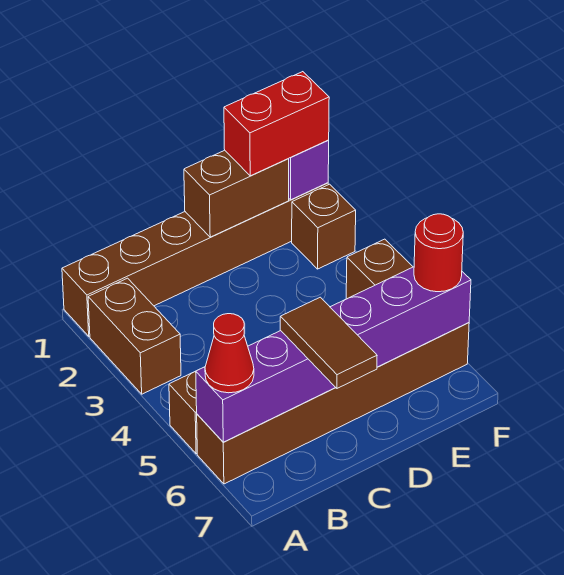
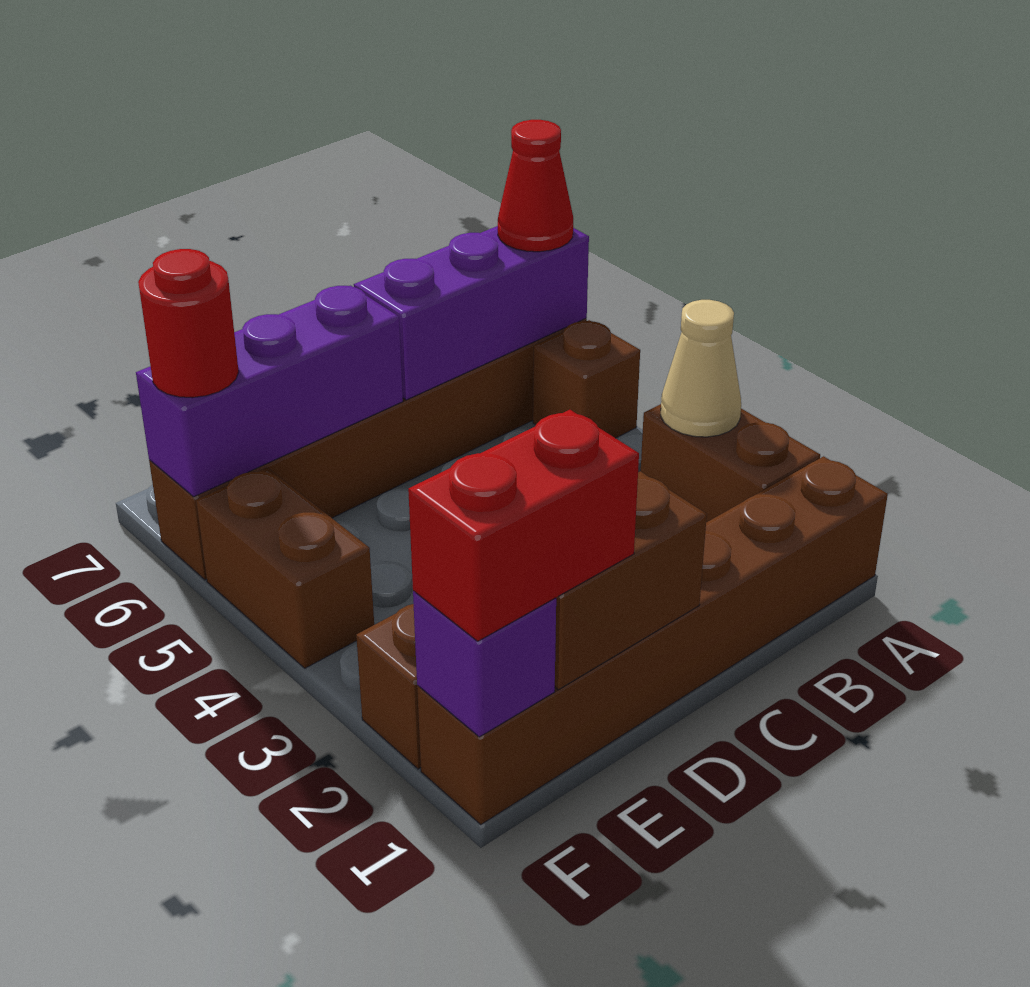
none -> tan cone A3 level 2
brown tile C6:C7 level 3 -> none

